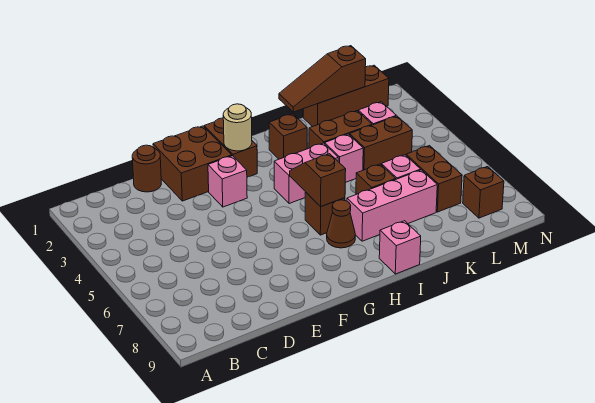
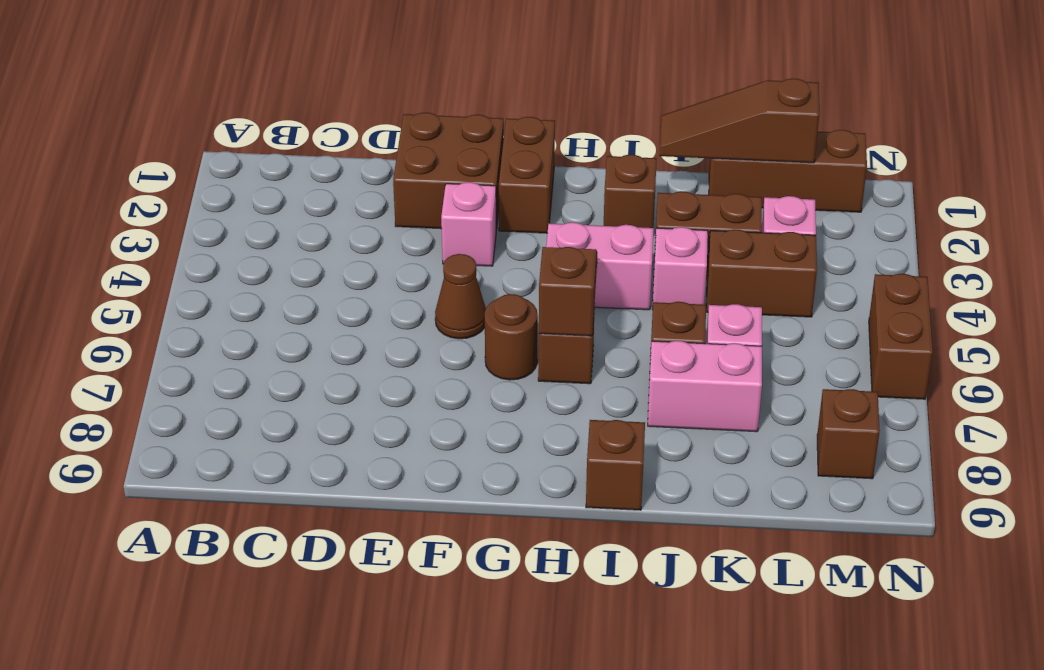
brown round brick D1 level 1 -> brown round brick G6 level 1
tan round brick G2 level 2 -> none
brown cone H7 level 1 -> brown cone F5 level 1
pink brick I7:K7 level 1 -> pink brick J7:K7 level 1
pink brick I9 level 1 -> brown brick I9 level 1
brown brick L6:L7 level 1 -> brown brick N5:N6 level 1

